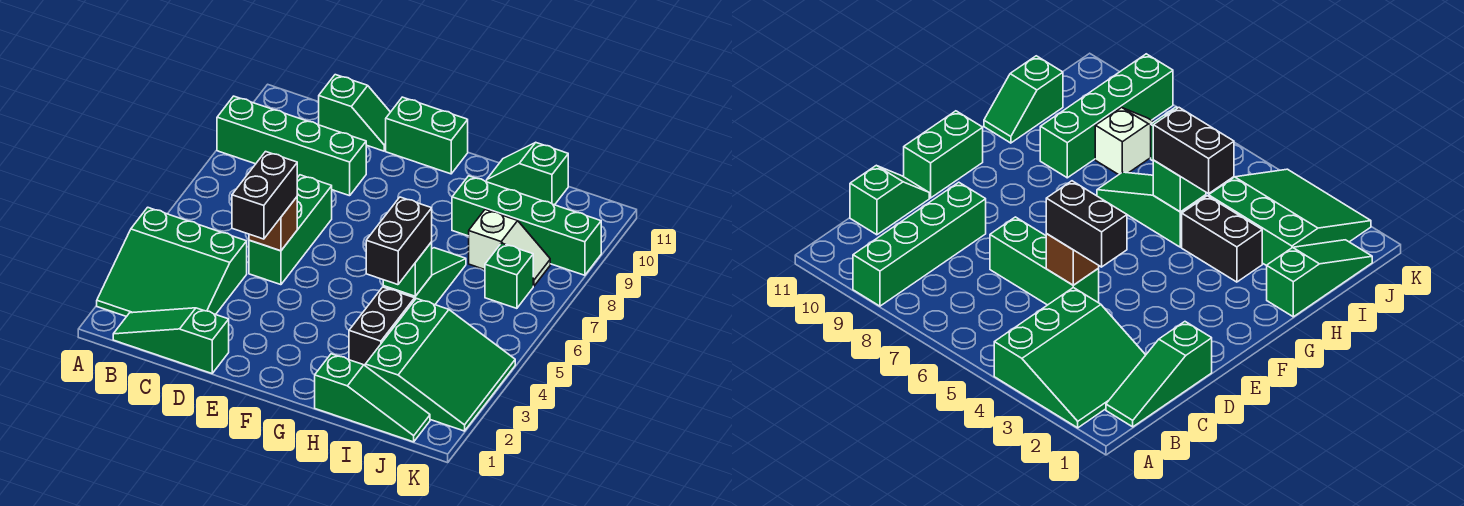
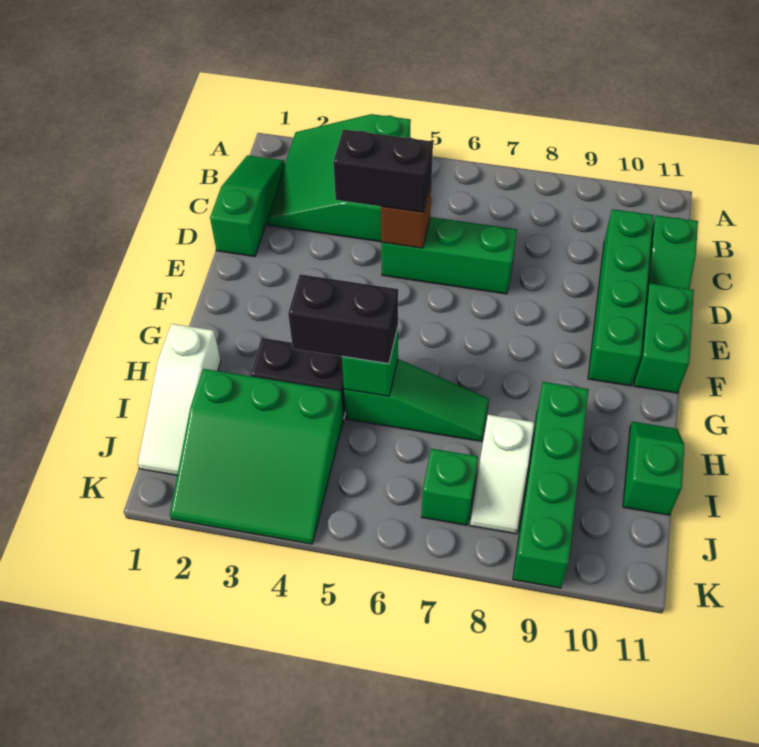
green brick A9:D9 level 1 -> green brick C10:F10 level 1
green slope H1:J1 level 1 top H -> white slope H1:J1 level 1 top H

